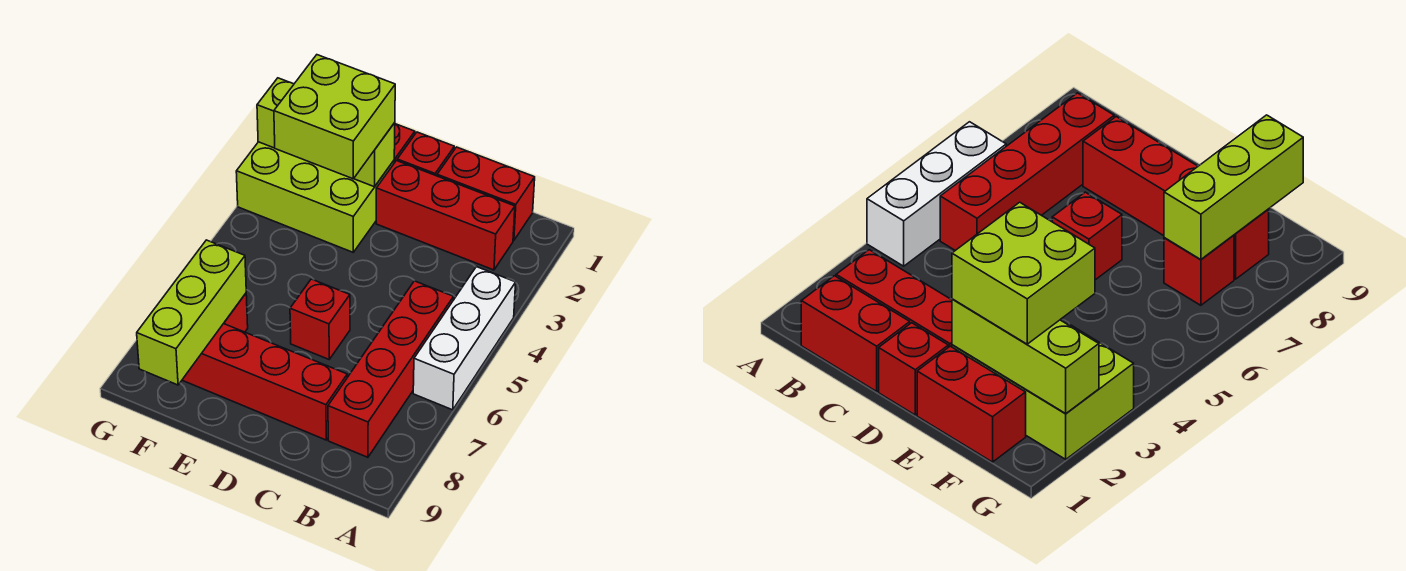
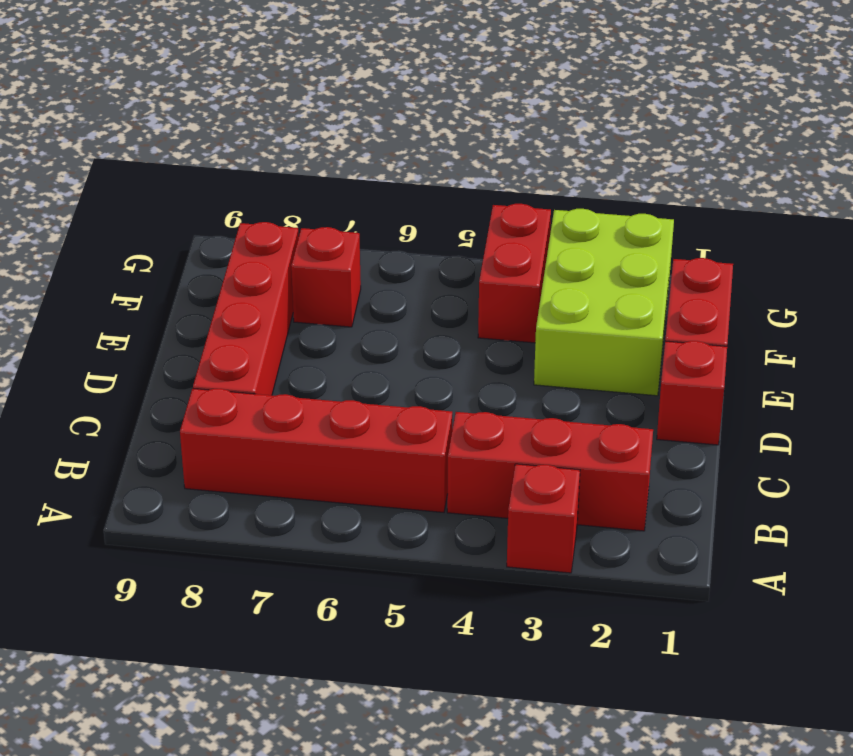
white brick A4:A6 level 1 -> none
red brick B1:C1 level 1 -> red brick F4:G4 level 1
red brick B2:D2 level 1 -> red brick B2:B4 level 1
red brick D6 level 1 -> red brick A3 level 1
lime brick E2:G2 level 2 -> none
lime brick E2:F3 level 3 -> none
lime brick F7:F9 level 2 -> none

